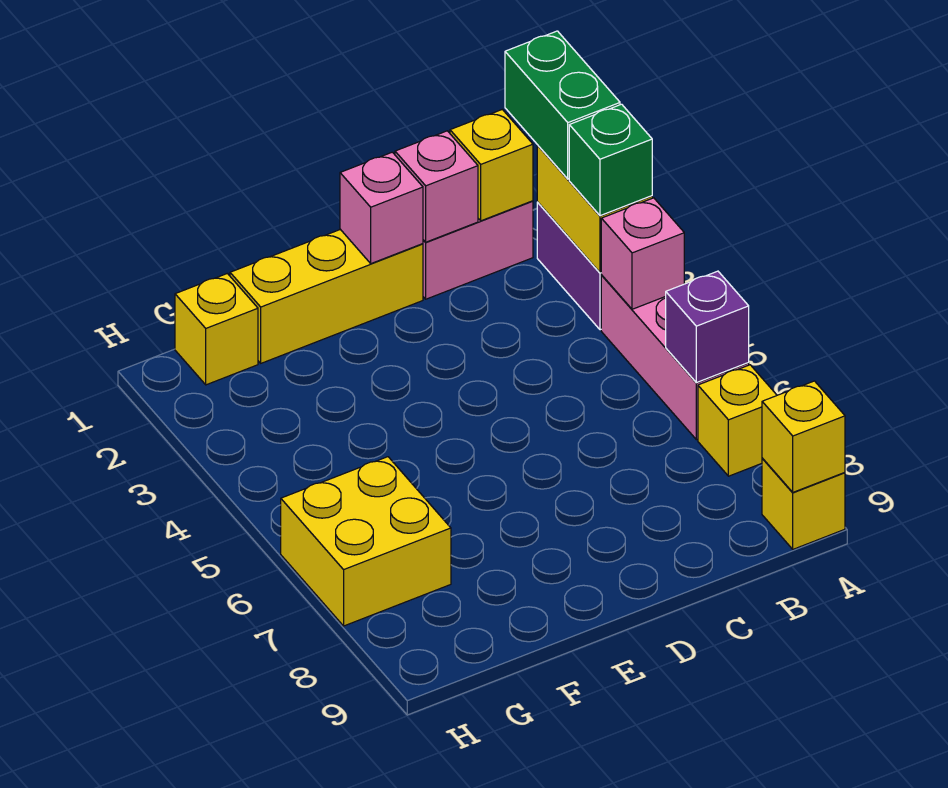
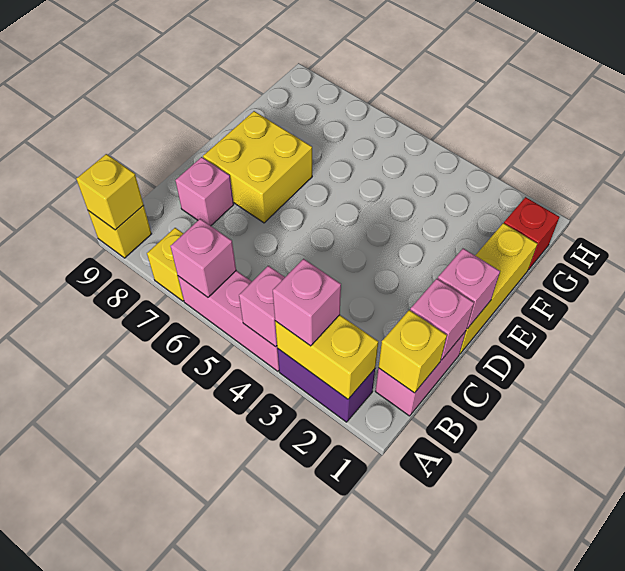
green brick A1:A2 level 3 -> none
green brick A3 level 3 -> pink brick A3 level 3
purple brick A6 level 2 -> pink brick A6 level 2
none -> pink brick C8 level 1
yellow brick G1 level 1 -> red brick G1 level 1
yellow brick G6:H7 level 1 -> yellow brick D7:E8 level 1

